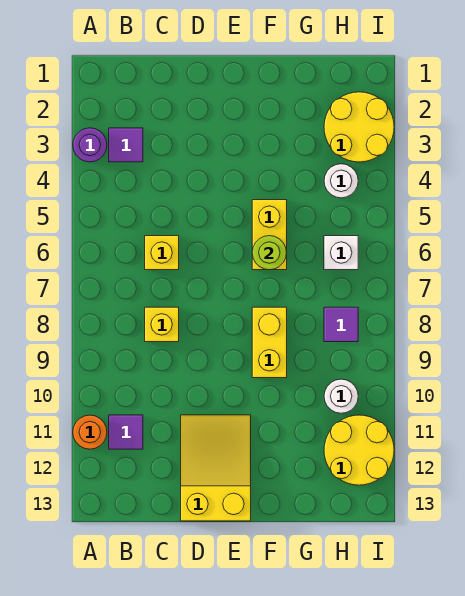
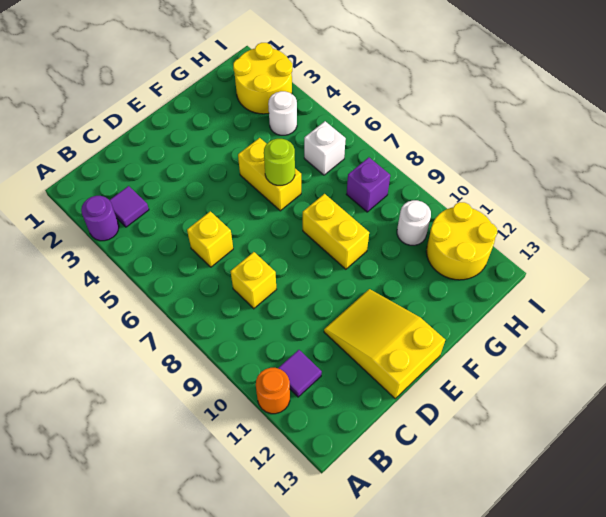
purple tile H8 level 1 -> purple brick H8 level 1

